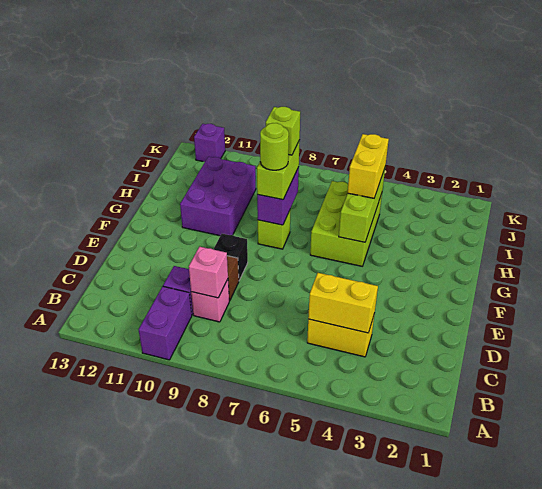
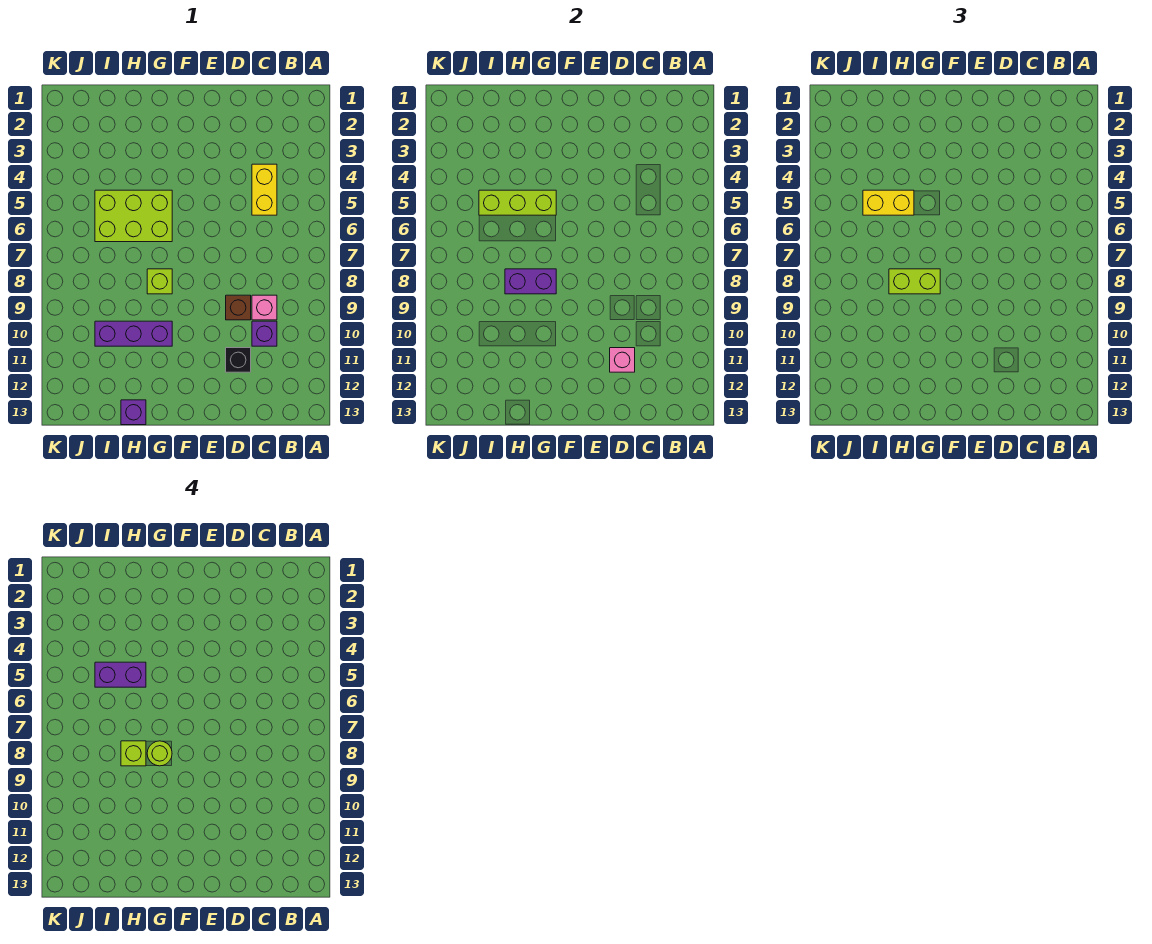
purple brick A10:B10 level 1 -> purple brick H5:I5 level 4
yellow brick C4:C5 level 2 -> none
pink brick C9 level 2 -> pink brick D11 level 2
black brick E9 level 1 -> black brick D11 level 1
purple brick G10:I11 level 1 -> purple brick G10:I10 level 1
purple brick K12 level 1 -> purple brick H13 level 1

